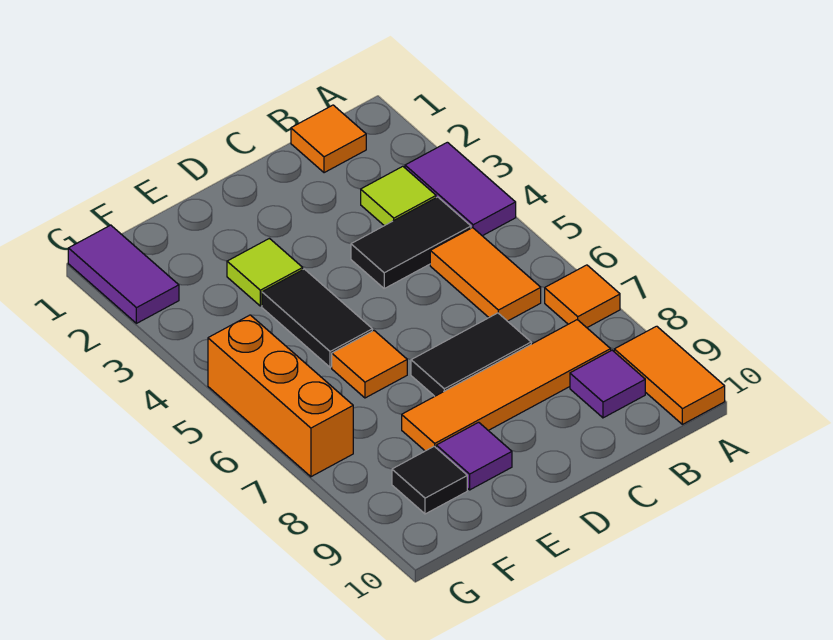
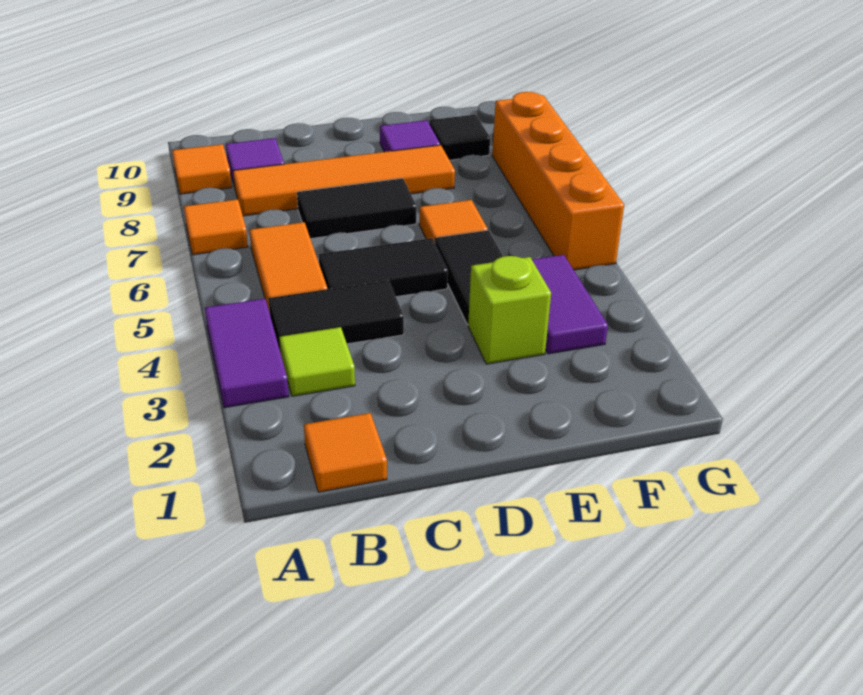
orange tile A9:A10 level 1 -> orange tile A9 level 1
none -> black tile C5:D5 level 1
lime tile E3 level 1 -> lime brick E3 level 1
purple tile G1:G2 level 1 -> purple tile F3:F4 level 1
orange brick G5:G7 level 1 -> orange brick G5:G8 level 1

